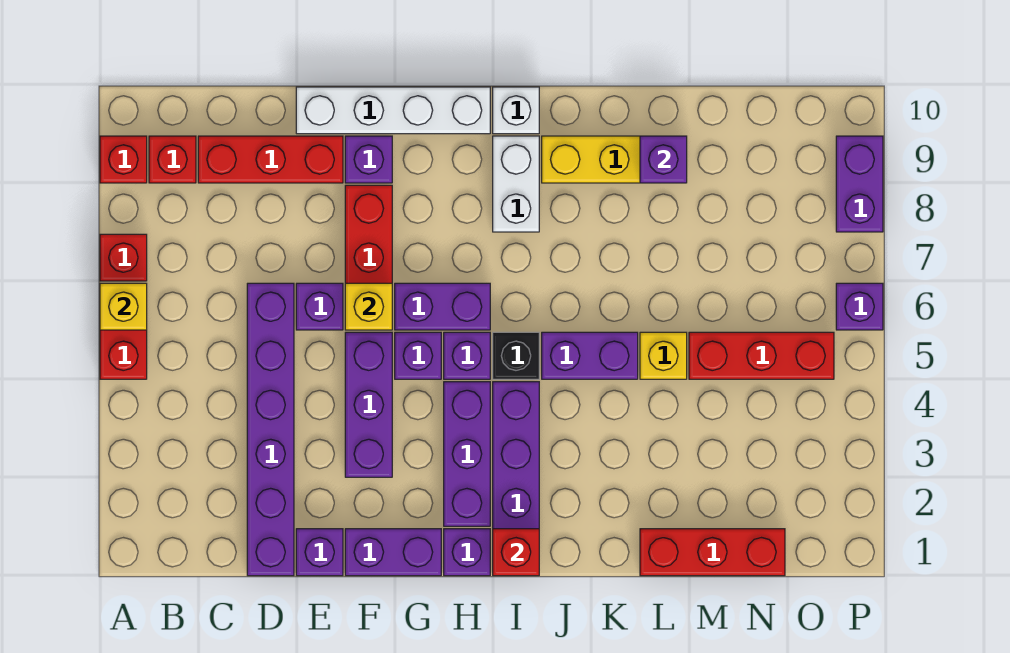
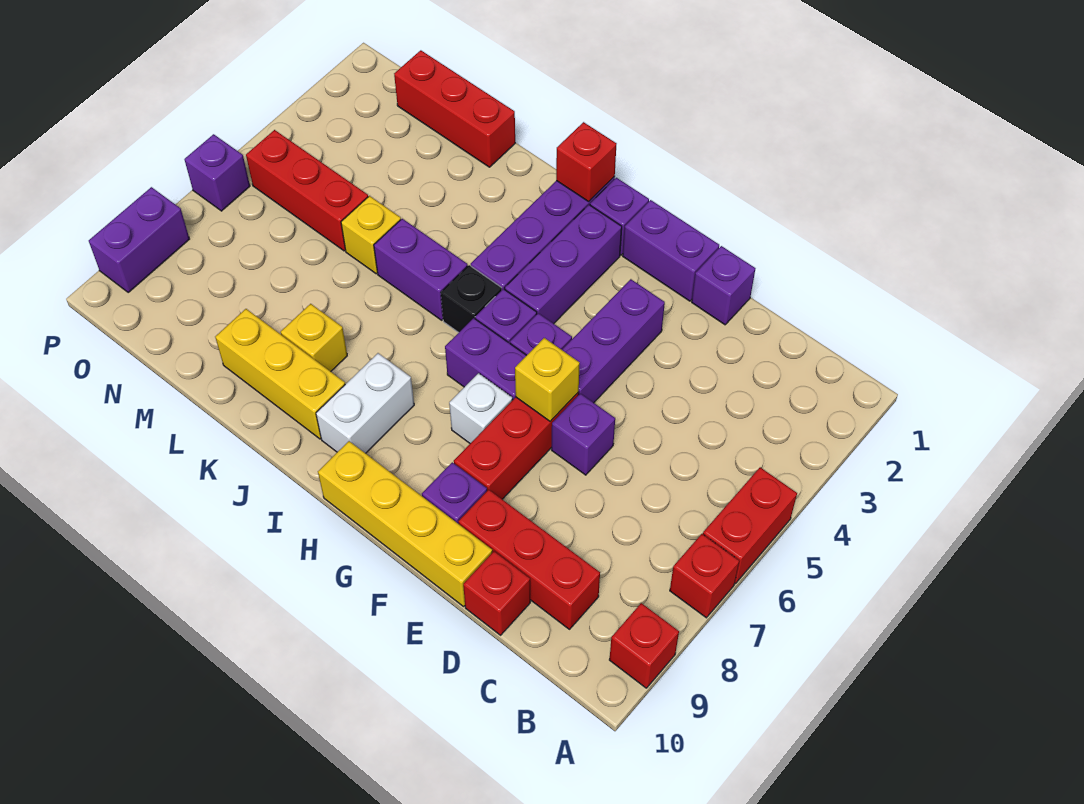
yellow brick A6 level 2 -> yellow brick K8 level 1
red brick B9 level 1 -> red brick D10 level 1
purple brick D1:D6 level 1 -> none
white brick E10:H10 level 1 -> yellow brick E10:H10 level 1
white brick I10 level 1 -> white brick G7 level 1
purple brick L9 level 2 -> none

